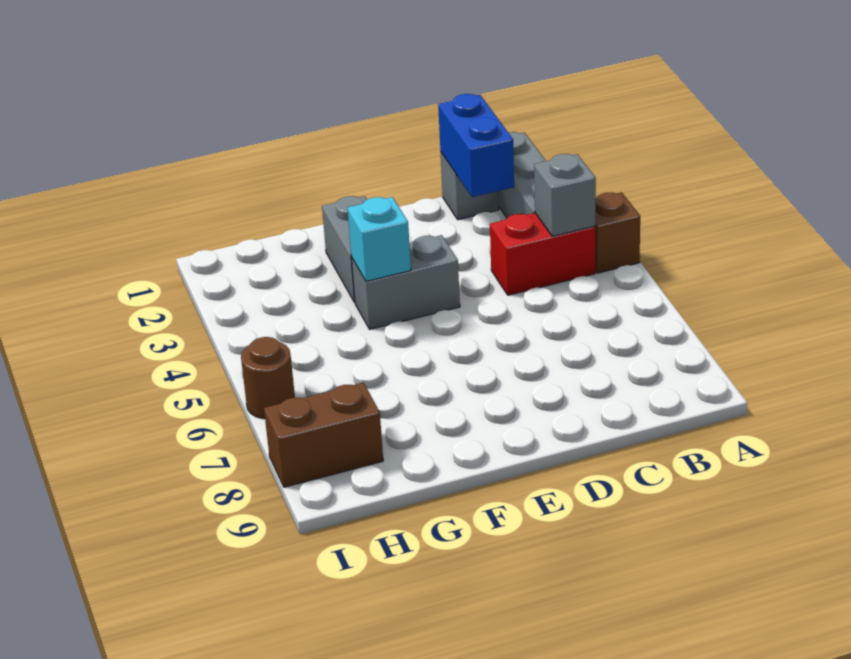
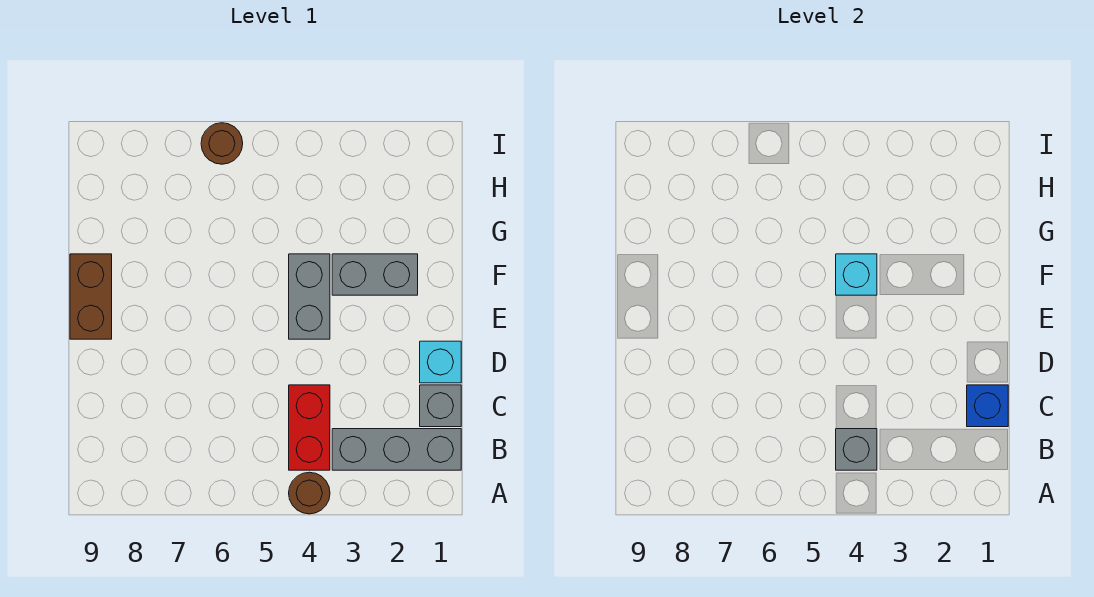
brown brick A4 level 1 -> brown round brick A4 level 1
blue brick C1:C2 level 2 -> blue brick C1 level 2
none -> cyan brick D1 level 1
brown brick H8:I8 level 1 -> brown brick E9:F9 level 1

